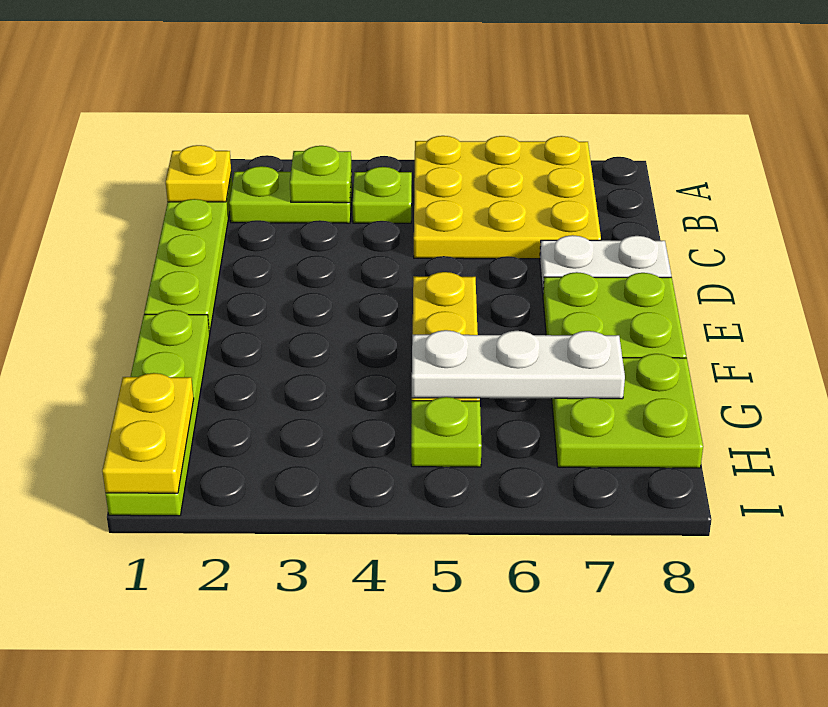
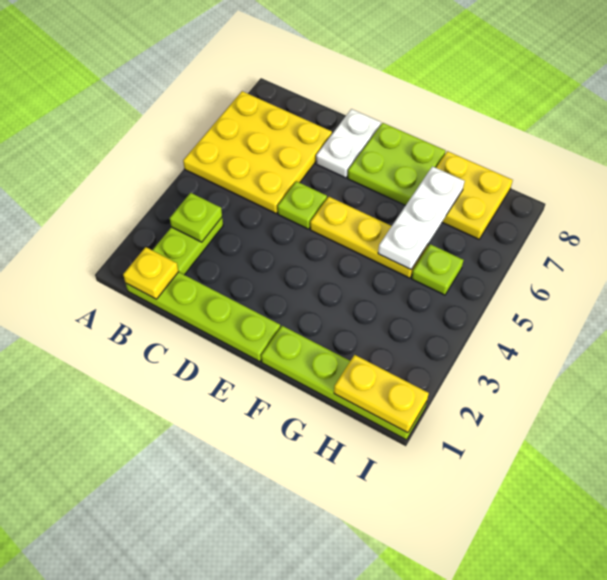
lime plate B4 level 1 -> lime plate D5 level 1
lime plate G7:H8 level 1 -> yellow plate G7:H8 level 1

